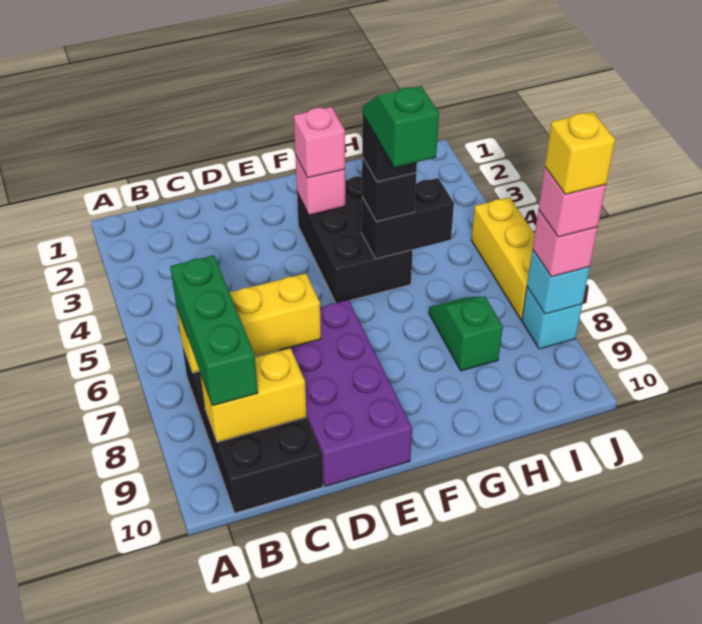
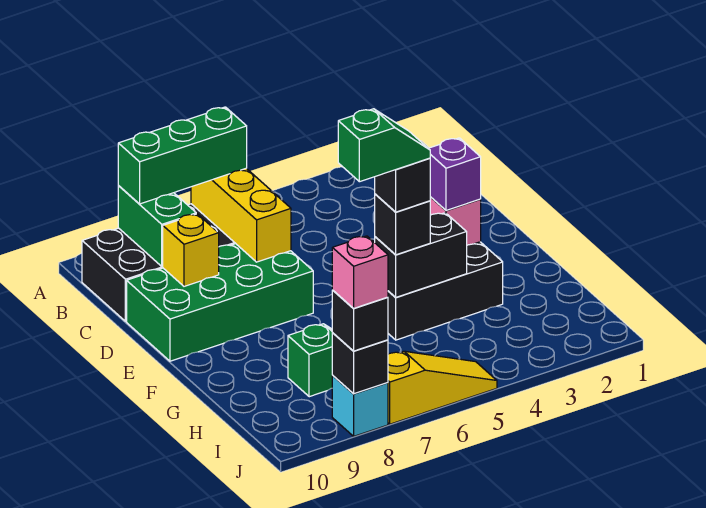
yellow brick B9:C9 level 2 -> green brick B9:C9 level 2
purple brick D7:E10 level 1 -> green brick D7:E10 level 1
pink brick F3 level 3 -> purple brick F3 level 3
black brick G5:H5 level 2 -> black brick G4:G5 level 2
yellow brick J5:J7 level 1 -> yellow slope J5:J7 level 1 top 7
cyan brick J8 level 2 -> black brick J8 level 2
pink brick J8 level 3 -> black brick J8 level 3
yellow brick J8 level 5 -> yellow brick D9 level 2

